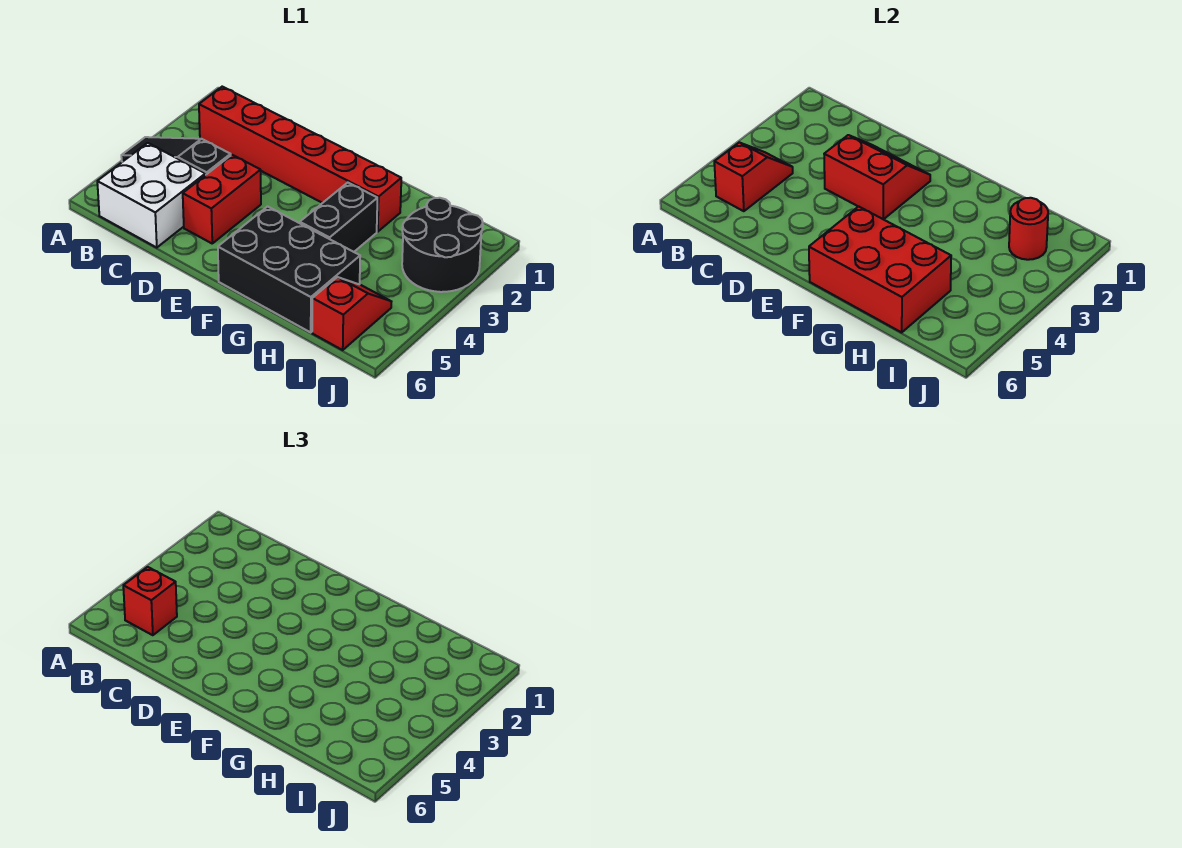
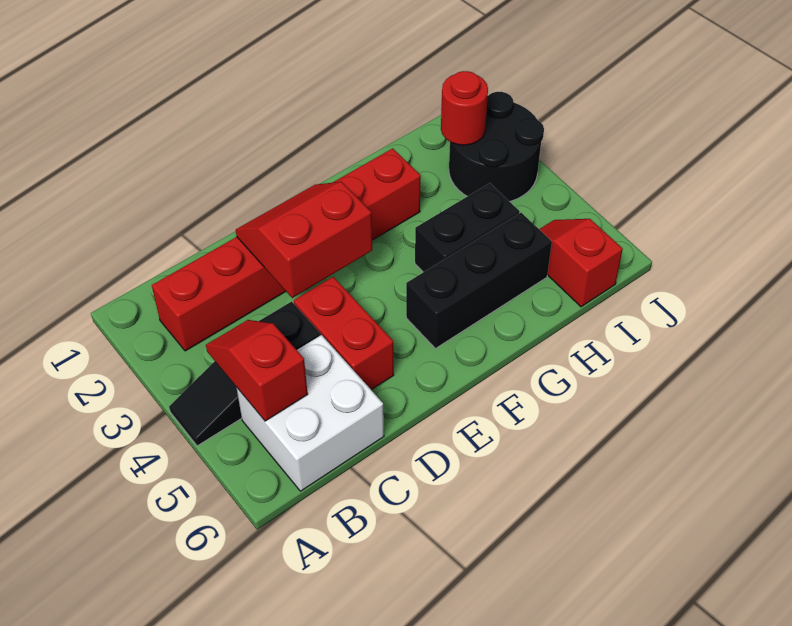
red brick B5 level 3 -> none
black brick F5:H6 level 1 -> black brick F5:H5 level 1
red brick F5:H6 level 2 -> none
black brick G3:G4 level 1 -> black brick G4:H4 level 1

